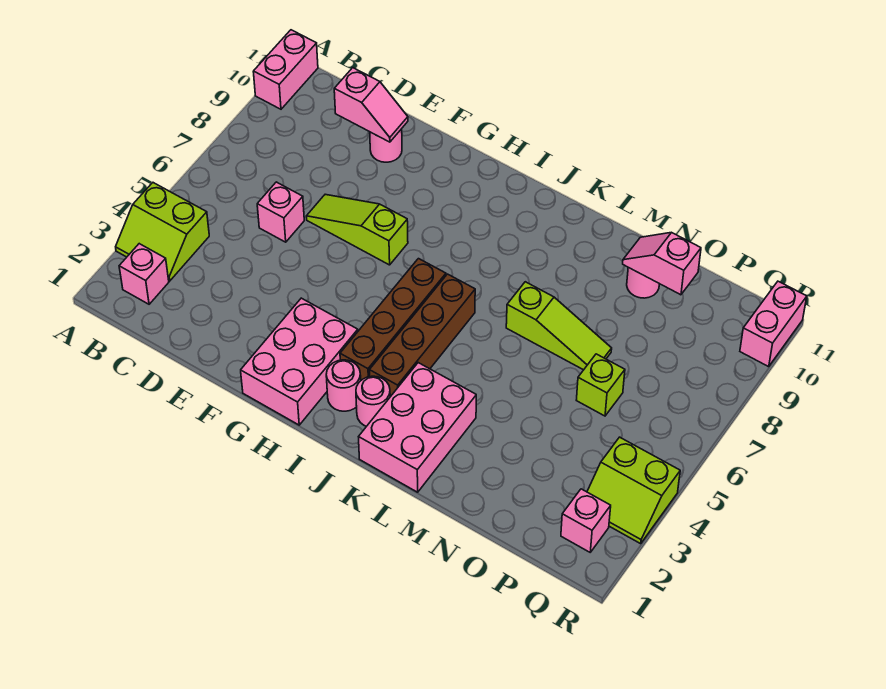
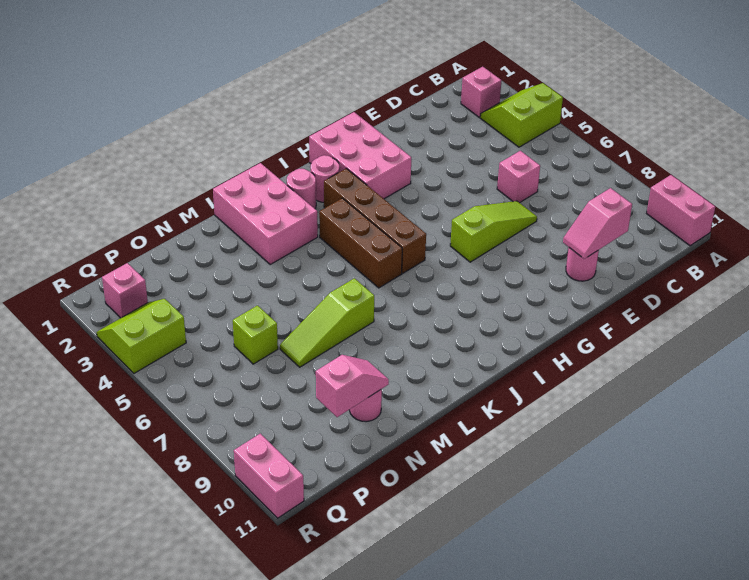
brown brick J3:J6 level 1 -> brown brick J4:J6 level 1

